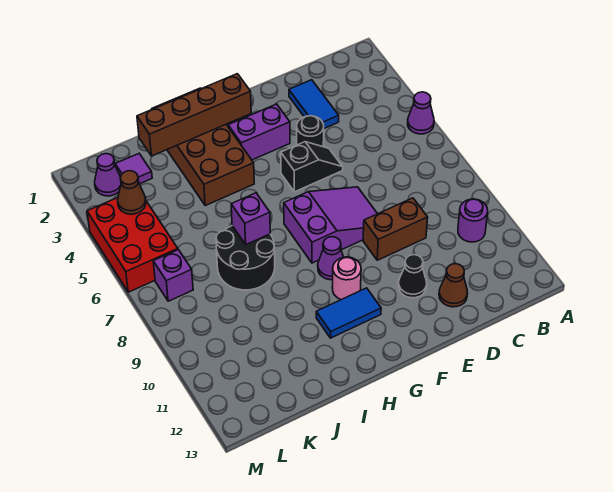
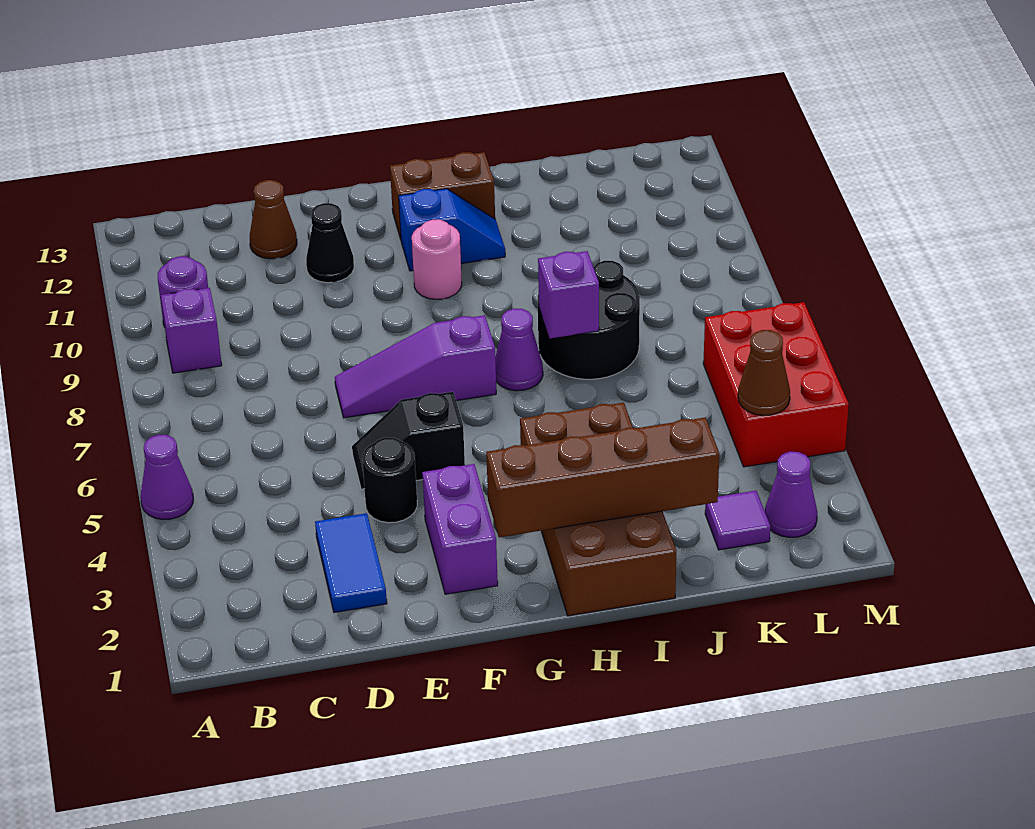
brown brick D9:E9 level 1 -> brown brick G12:H12 level 1
purple slope E7:G8 level 1 top G -> purple slope E7:G7 level 1 top G
purple brick F3:G3 level 1 -> purple brick F2:F3 level 1
purple cone G9 level 1 -> purple cone H7 level 1
blue tile G11:H11 level 1 -> blue slope G11:H11 level 1 top G
purple brick L7 level 1 -> purple brick B9 level 1

